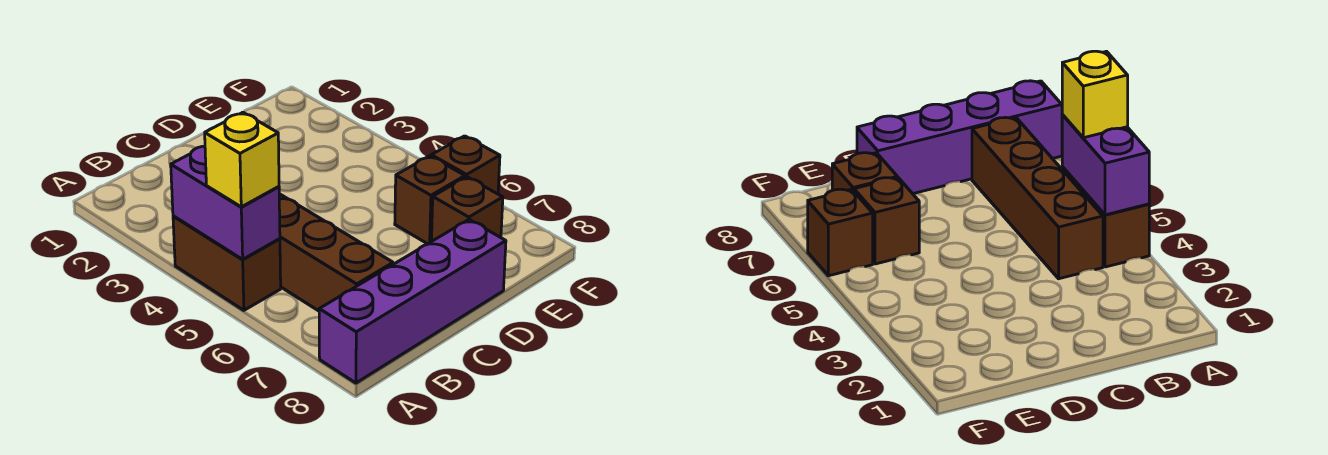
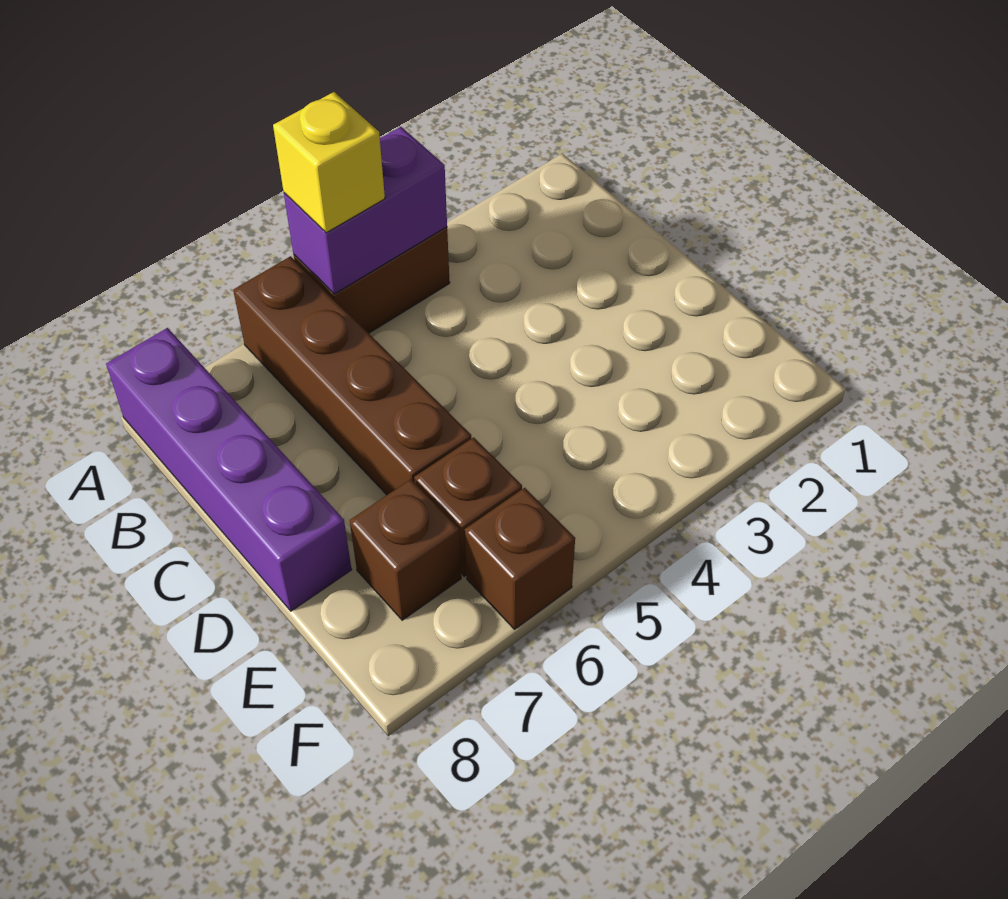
brown brick B4:B7 level 1 -> brown brick A6:D6 level 1

